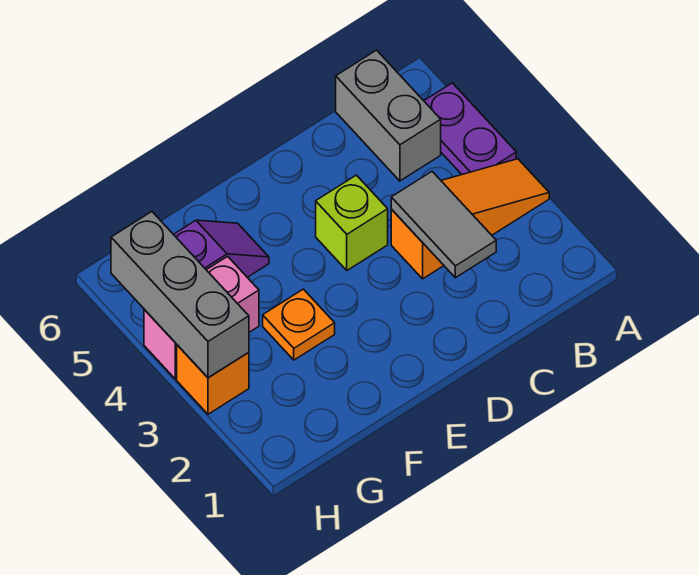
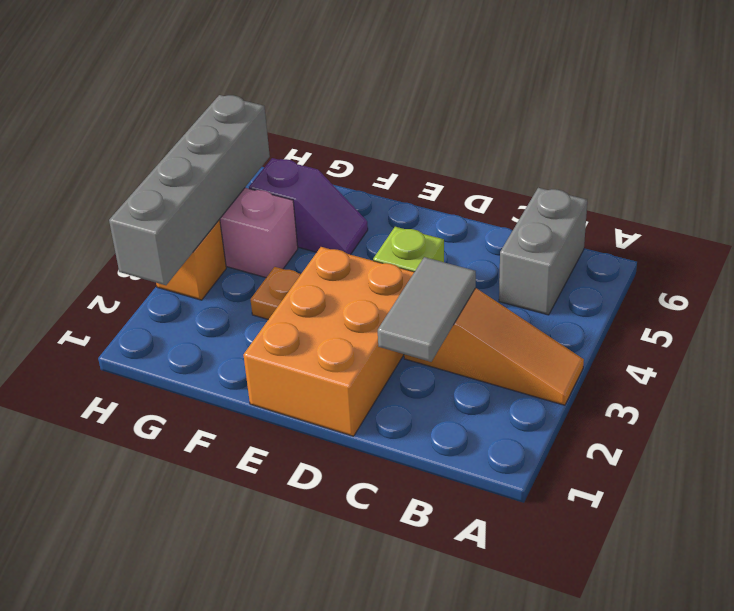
purple plate A4:A5 level 1 -> none
none -> orange brick D1:E3 level 1
grey brick H3:H5 level 2 -> grey brick H2:H5 level 2

